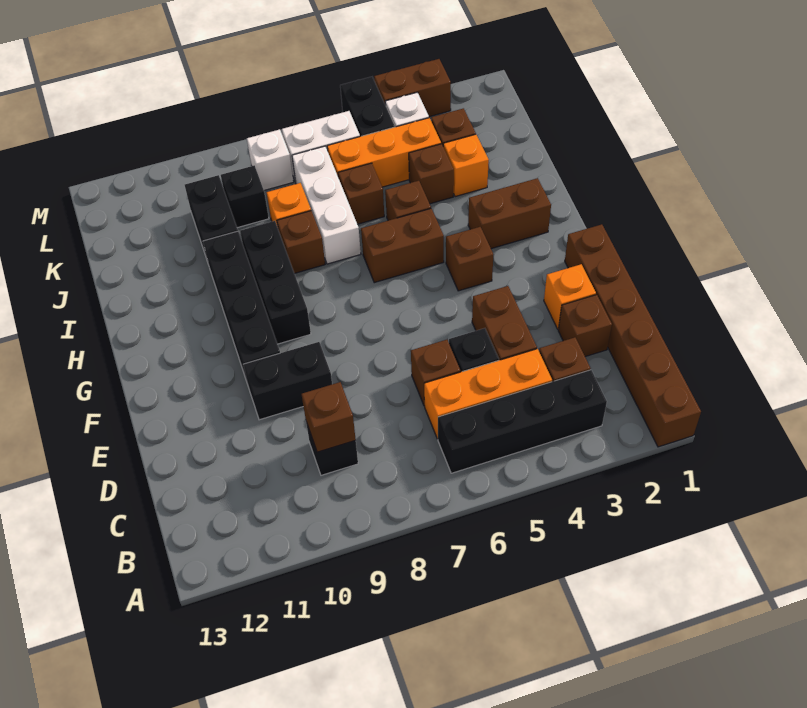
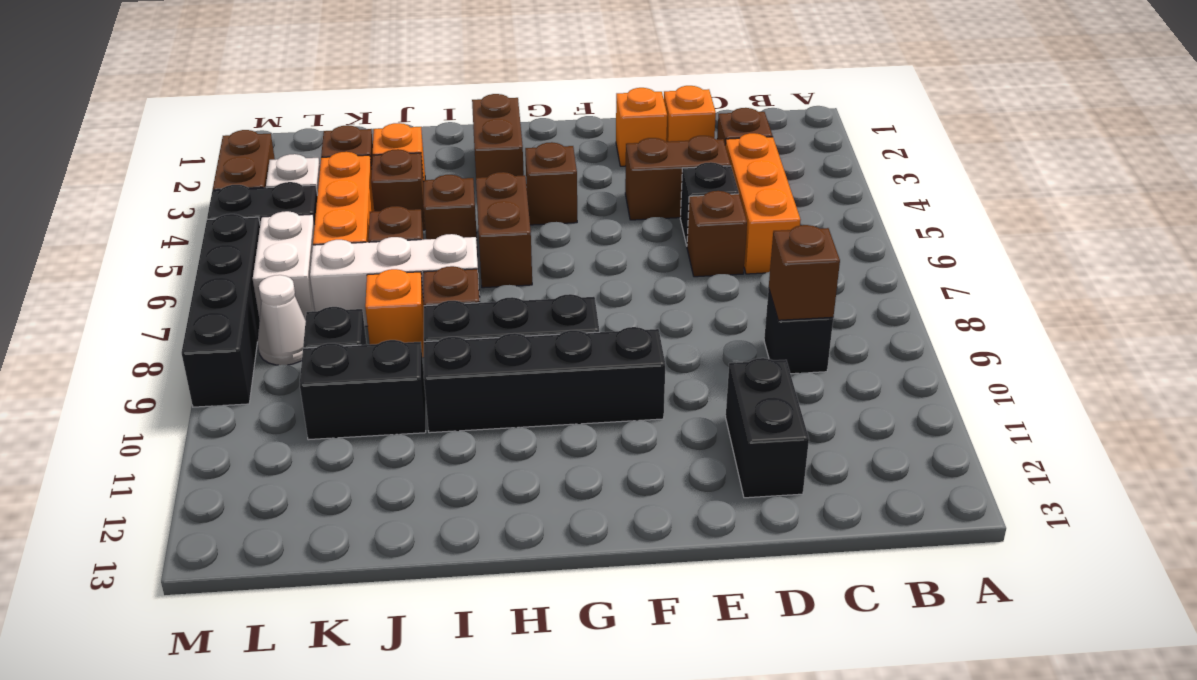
brown brick A1:F1 level 1 -> none
black brick B3:B6 level 1 -> black brick M6:M9 level 1
brown brick D2 level 1 -> orange brick D2 level 1
black brick E9:E10 level 1 -> black brick D11:D12 level 1
white brick L8 level 1 -> white cone L8 level 1

